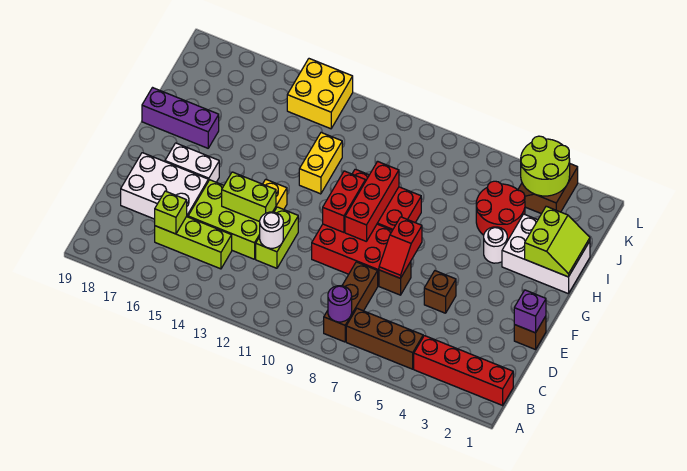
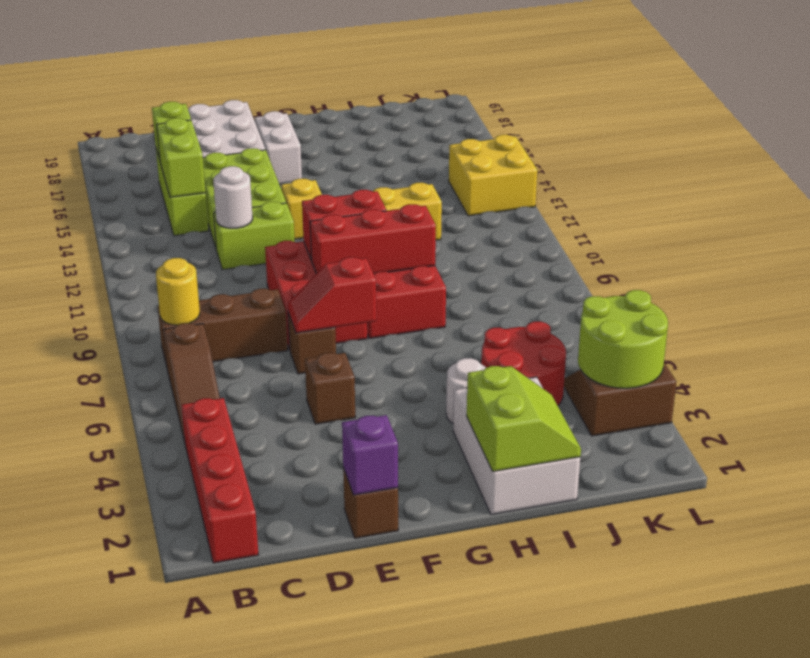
brown brick B5:B7 level 1 -> brown slope B5:B7 level 1 top 7
purple round brick B8 level 2 -> yellow round brick B8 level 2
lime brick E13:E14 level 2 -> lime brick C14:C15 level 2
lime slope H1:I2 level 2 top 2 -> lime slope H1:I2 level 2 top H
purple brick H17:H19 level 1 -> none

